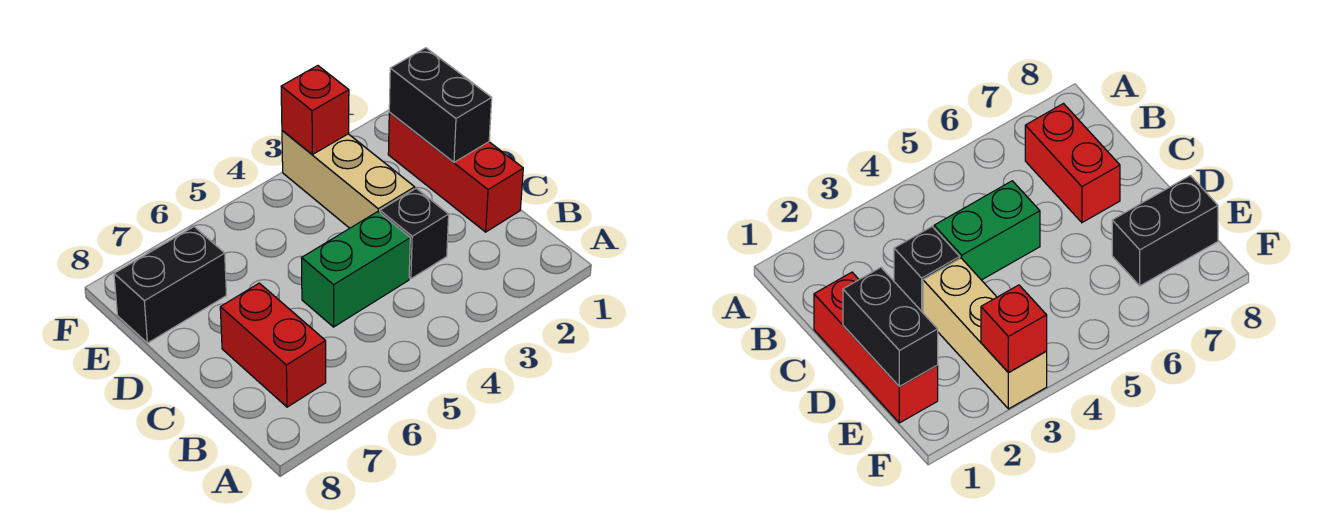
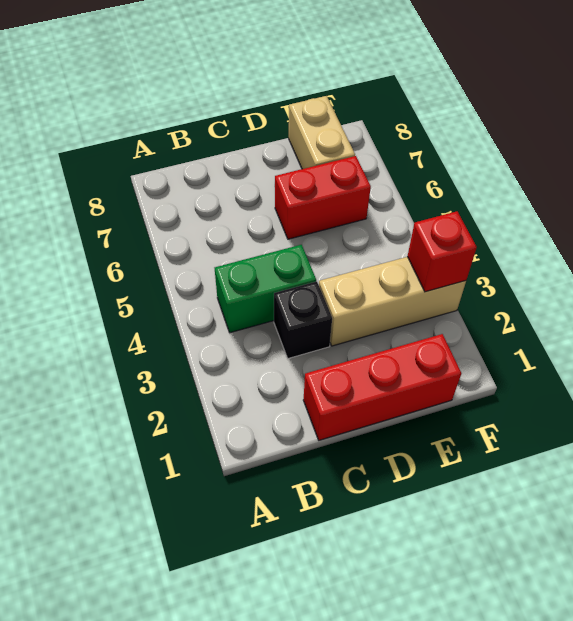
red brick B7:C7 level 1 -> red brick D6:E6 level 1
green brick C4:C5 level 1 -> green brick B4:C4 level 1
black brick D1:E1 level 2 -> none
black brick E7:E8 level 1 -> tan brick E7:E8 level 1

